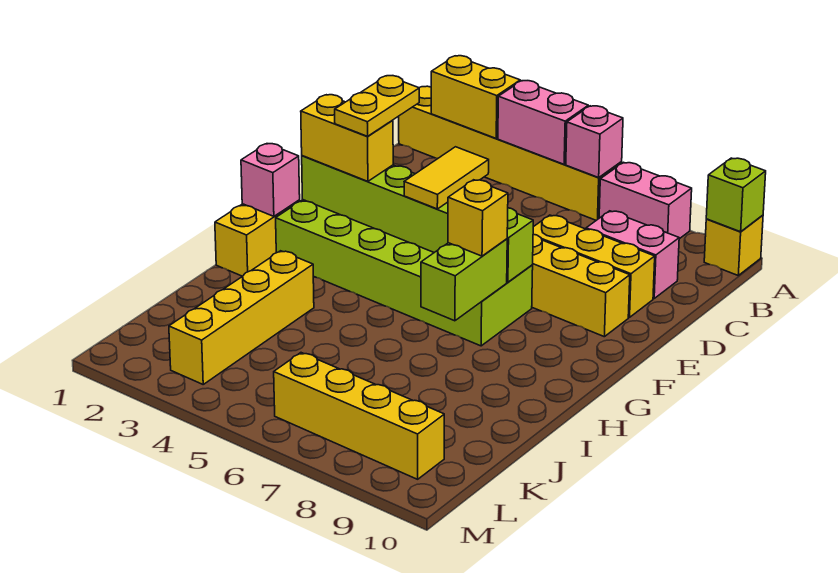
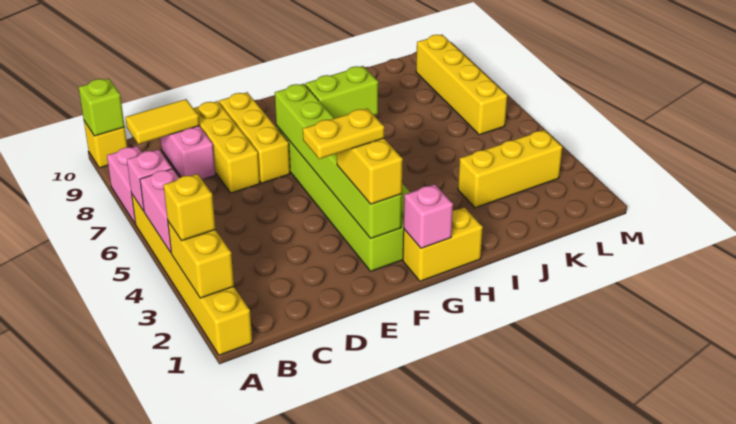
yellow tile E5:F5 level 3 -> yellow tile B9:C9 level 2
yellow brick G7 level 3 -> yellow brick A3 level 3
yellow brick I3:L3 level 1 -> yellow brick J3:L3 level 1

